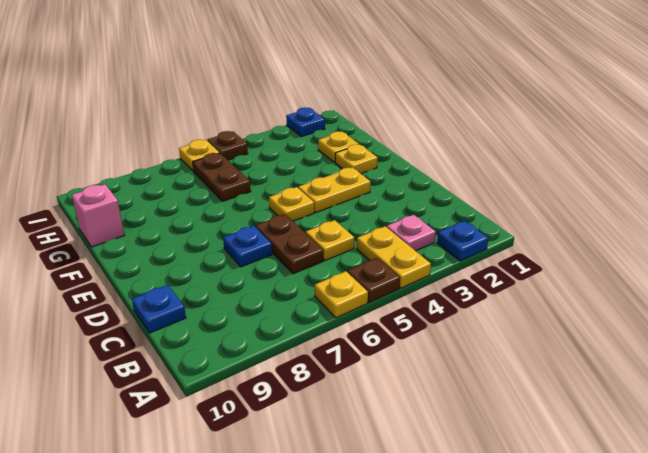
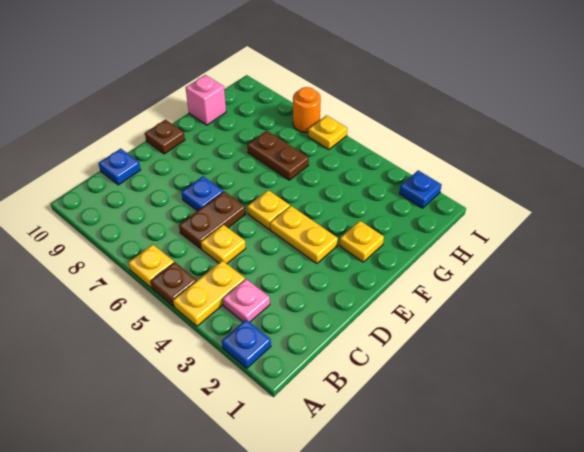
yellow plate G2 level 1 -> none
brown plate G6:H6 level 1 -> brown plate G6:G7 level 1
brown plate I5 level 1 -> brown plate E10 level 1
none -> orange round brick I7 level 1

